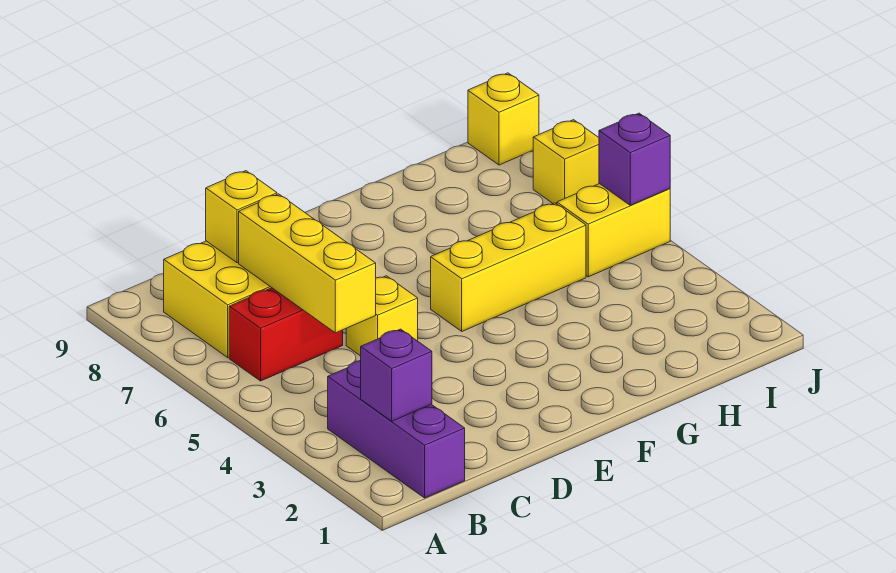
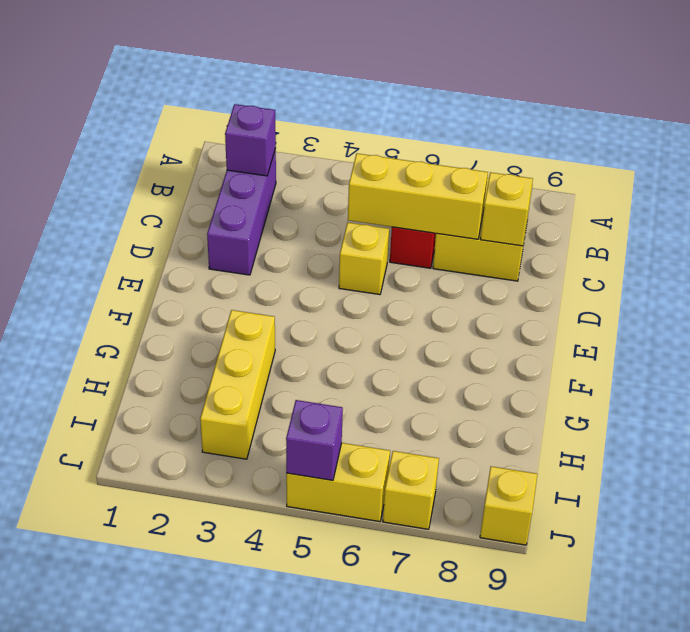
purple brick B1:B3 level 1 -> purple brick B2:D2 level 1
yellow brick F5:H5 level 1 -> yellow brick G3:I3 level 1
yellow brick I5:J5 level 1 -> yellow brick J5:J6 level 1

